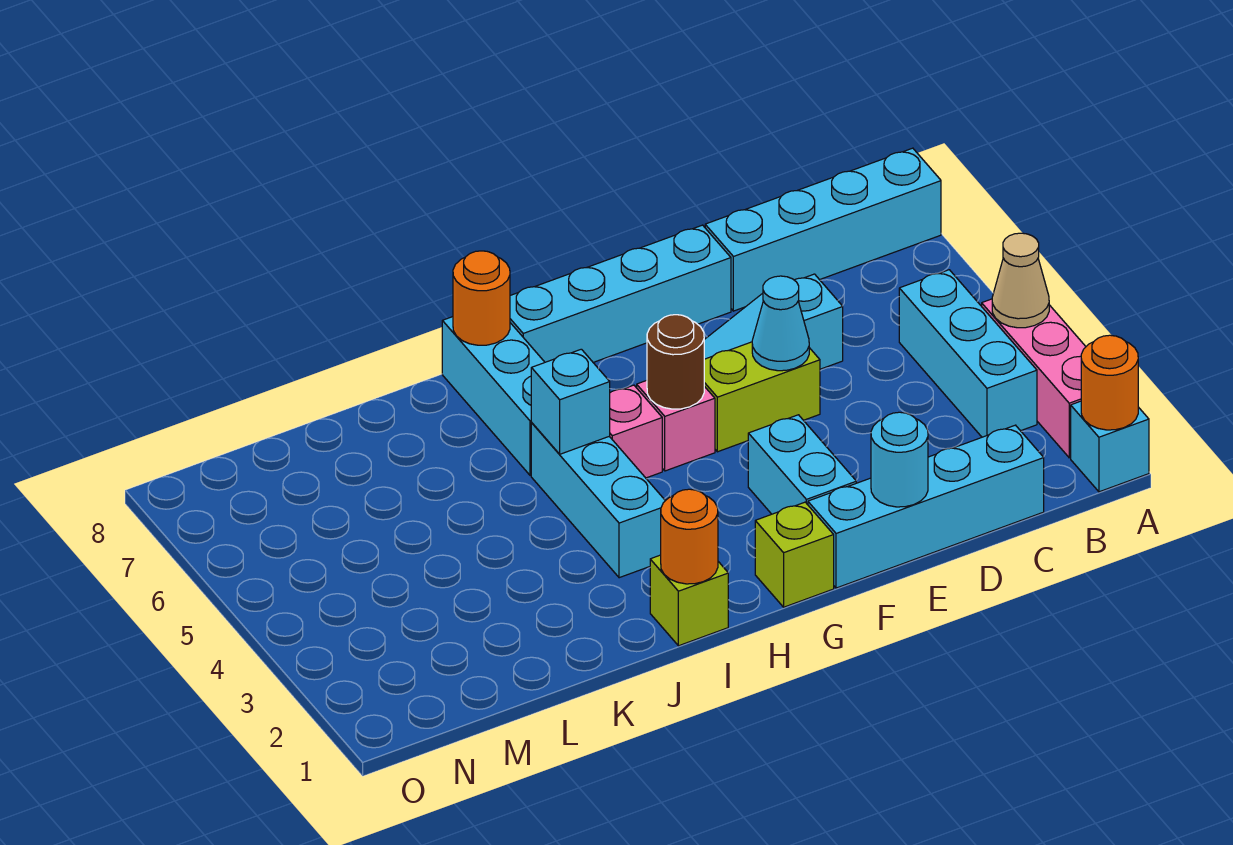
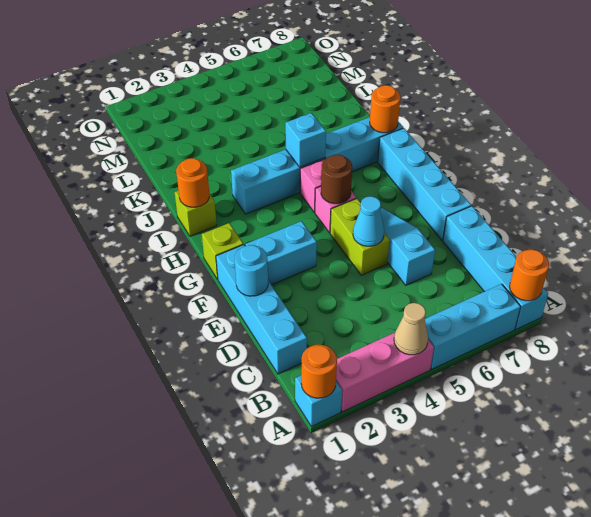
none -> orange round brick A8 level 2
cyan brick B3:B5 level 1 -> cyan brick A5:A7 level 1

